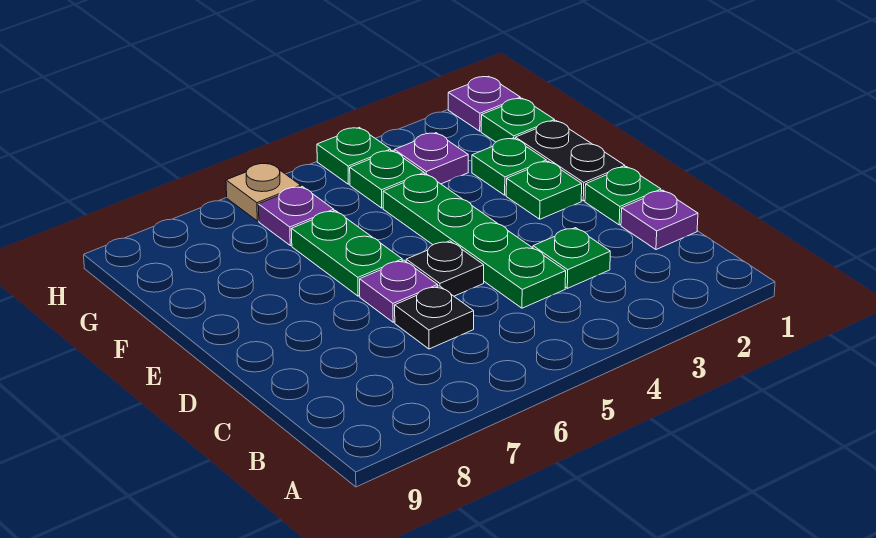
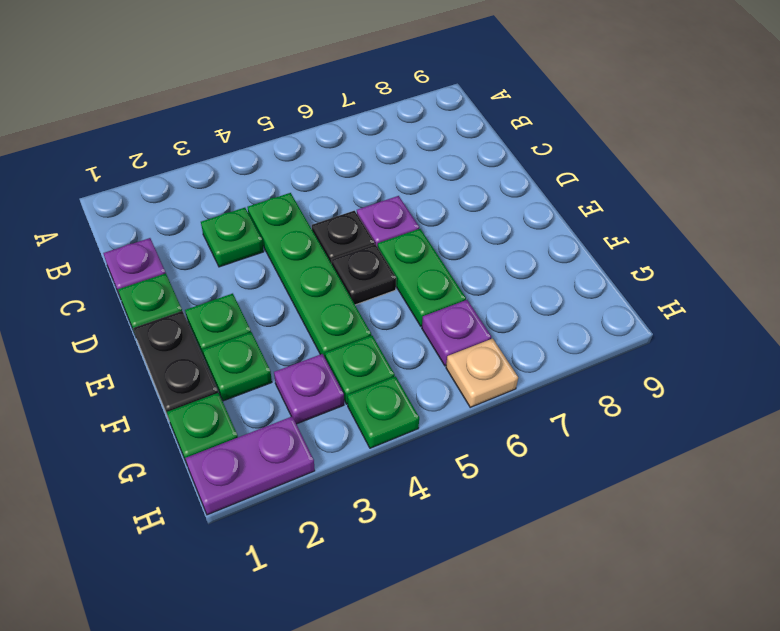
black plate C6 level 1 -> black plate E5 level 1
purple plate H1 level 1 -> purple plate H1:H2 level 1

